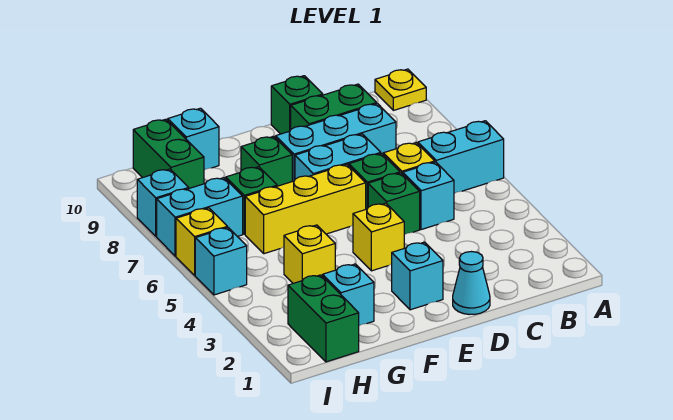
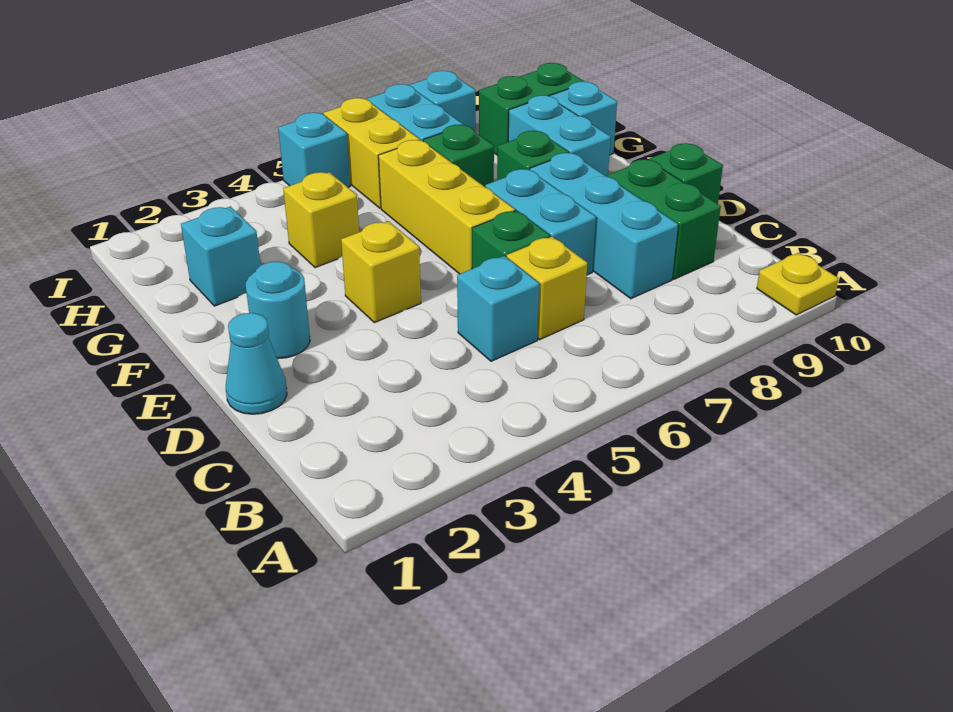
cyan brick A6:B6 level 1 -> cyan brick F9:G9 level 1
green brick D5 level 1 -> none
cyan brick E2 level 1 -> cyan round brick E2 level 1
green brick H1:H2 level 1 -> none
yellow brick I6 level 1 -> yellow brick H6:I6 level 1

